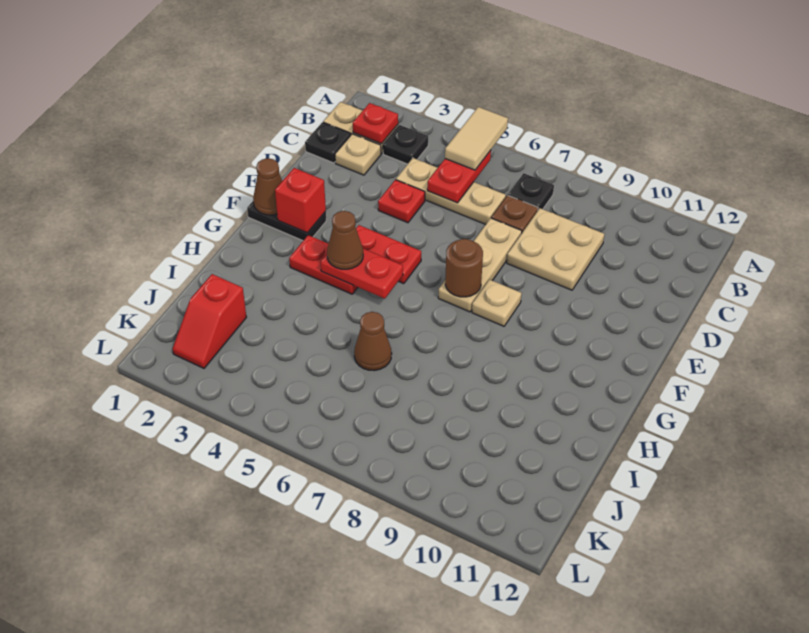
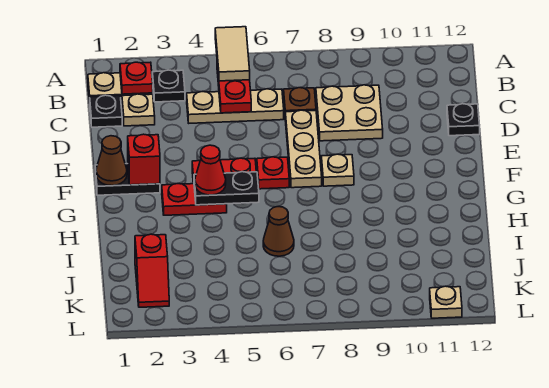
black plate B7 level 1 -> black plate D12 level 1
red plate D4 level 1 -> red plate F6 level 1
brown round brick F7 level 2 -> none
red plate G4:G5 level 2 -> black plate G4:G5 level 2
brown cone G4 level 3 -> red cone G4 level 3
none -> tan plate L11 level 1

